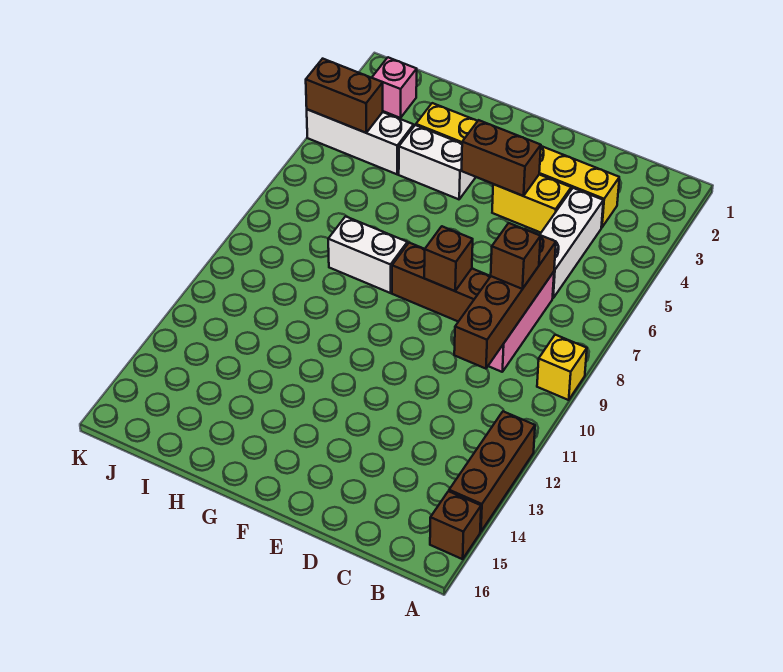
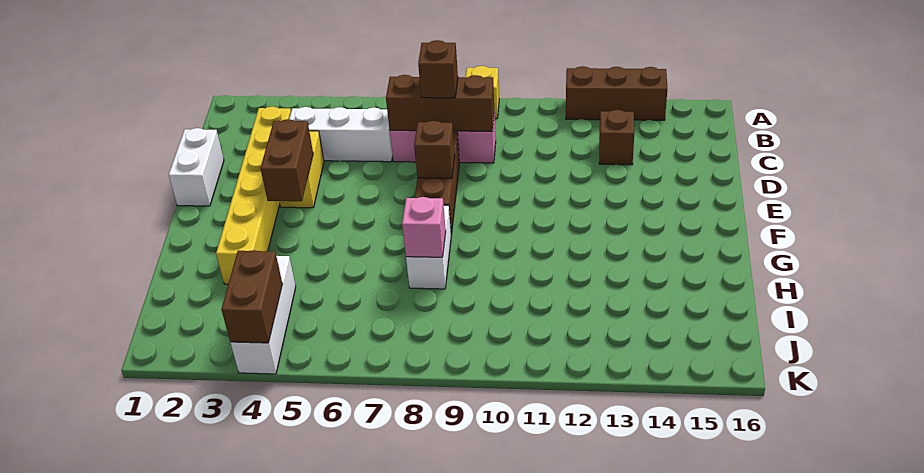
brown brick A15 level 1 -> brown brick C13 level 1
brown brick C7:C10 level 2 -> brown brick C7:C9 level 2
white brick G4:H4 level 1 -> white brick D1:E1 level 1
pink brick J2 level 1 -> pink brick H8 level 2

